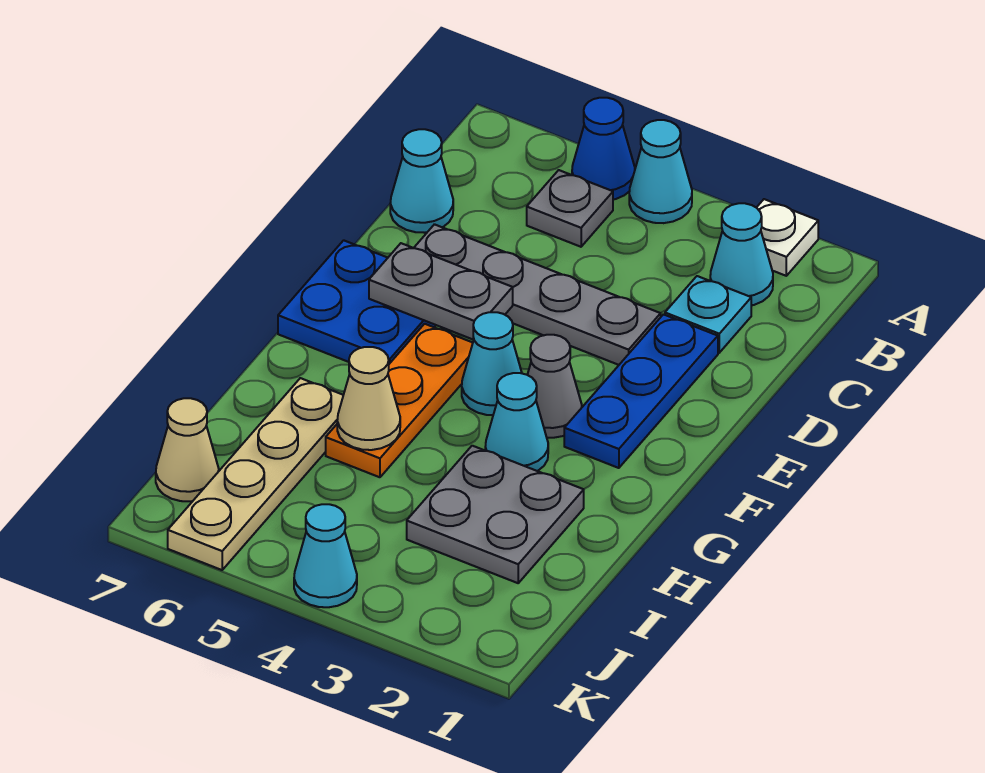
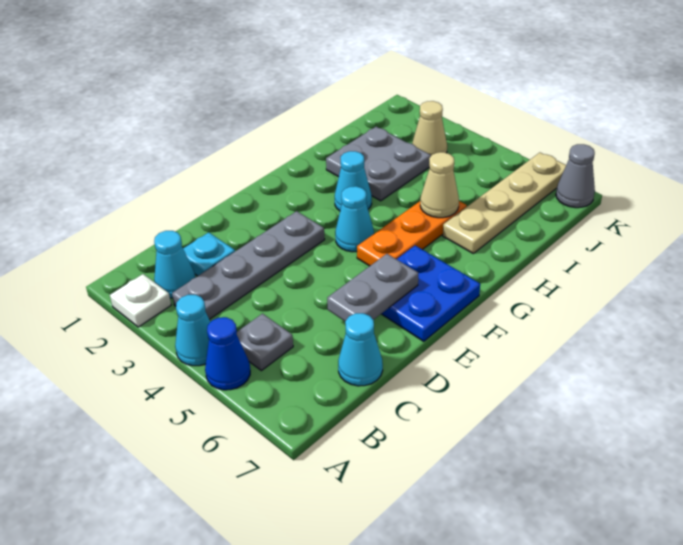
blue plate D2:F2 level 1 -> none
grey plate D3:D6 level 1 -> grey plate B3:E3 level 1
grey plate E5:E6 level 2 -> grey plate D6:E6 level 2
grey cone F3 level 1 -> grey cone K7 level 1
tan cone J7 level 1 -> tan cone J3 level 1
cyan cone K4 level 1 -> none

